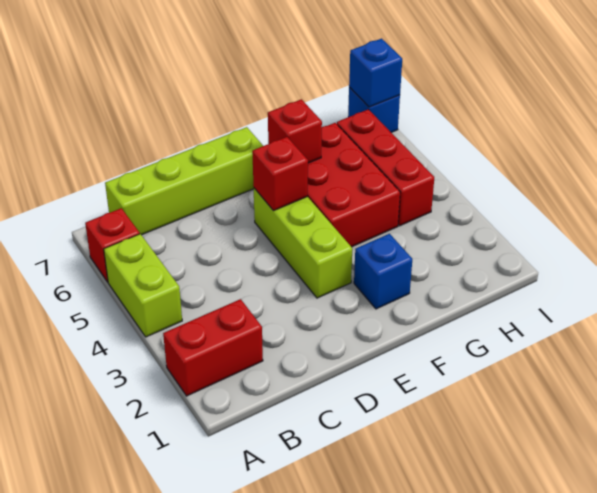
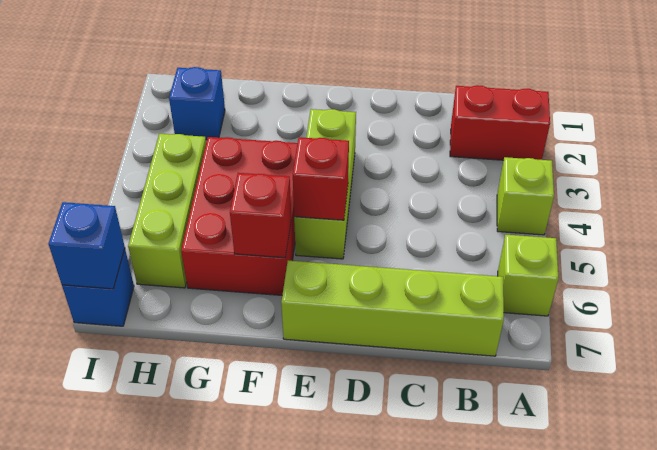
lime brick A4:A5 level 1 -> lime brick A4 level 1
red brick A6 level 1 -> lime brick A6 level 1
blue brick F2 level 1 -> blue brick H2 level 1
red brick H4:H6 level 1 -> lime brick H4:H6 level 1

